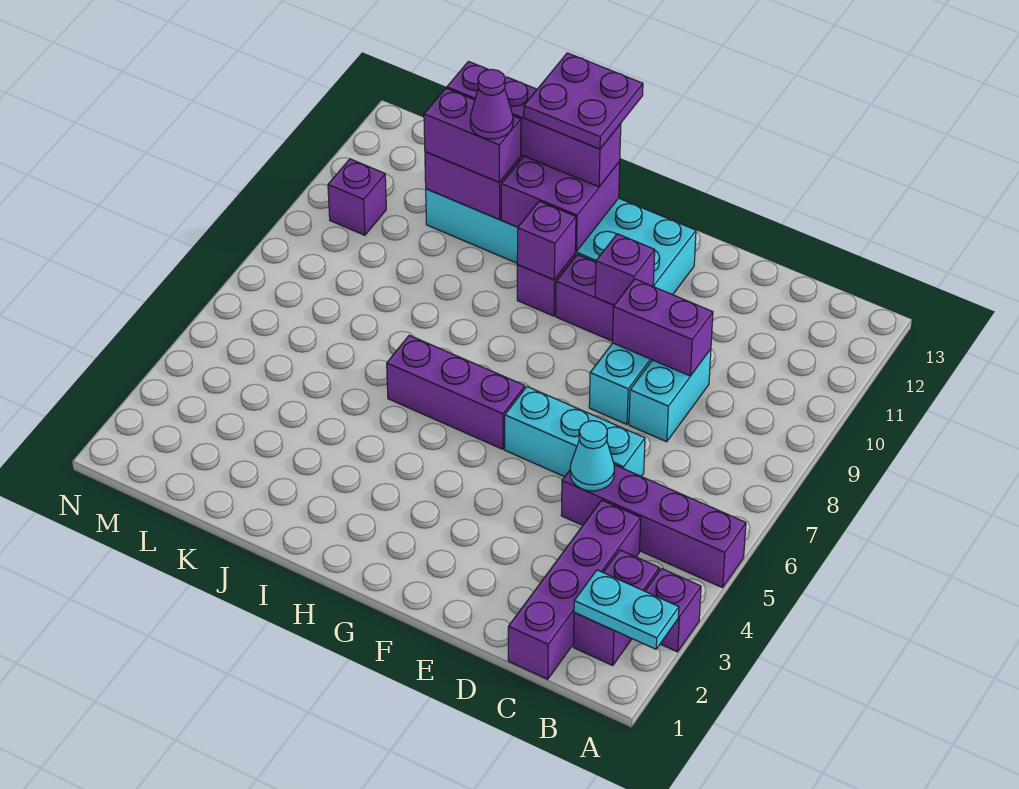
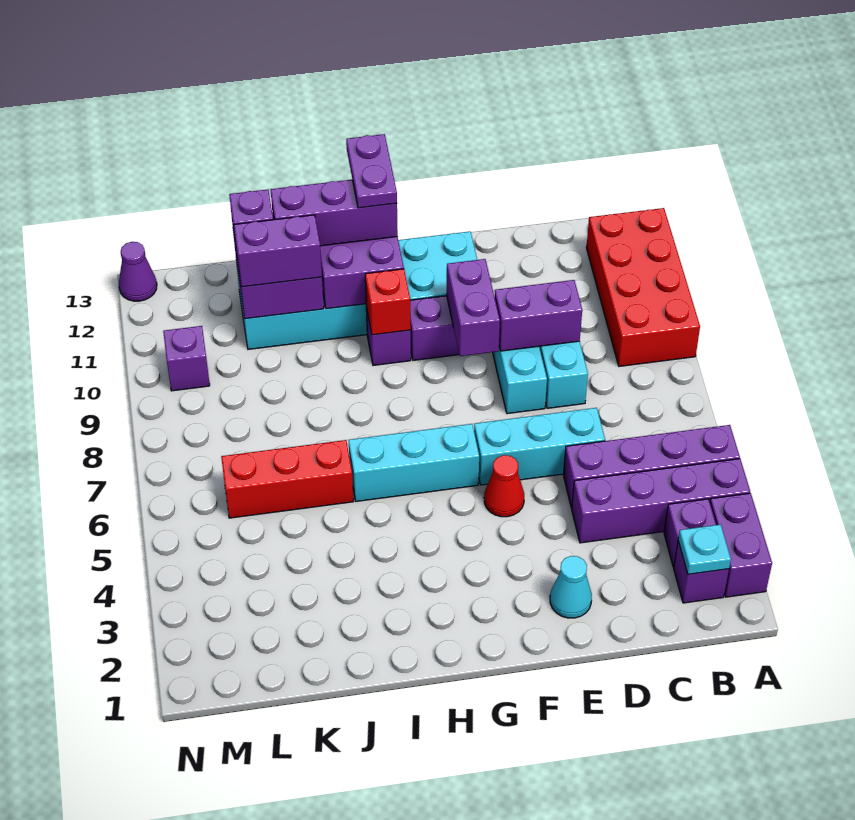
cyan plate A2:B2 level 2 -> cyan plate B2 level 2
purple brick A3 level 1 -> purple brick A2:A3 level 1
none -> red brick A9:B12 level 1
purple brick C1:C4 level 1 -> purple brick A4:D4 level 1
cyan cone D5 level 2 -> cyan cone E2 level 1
none -> red cone F5 level 1
purple brick F10 level 2 -> purple brick F9:F10 level 2
purple brick G6:I6 level 1 -> cyan brick G6:I6 level 1
purple brick H10 level 2 -> red brick H10 level 2
purple plate H12:I13 level 4 -> purple plate H12:H13 level 4
none -> red brick J6:L6 level 1
purple cone J11 level 4 -> purple cone N13 level 1

